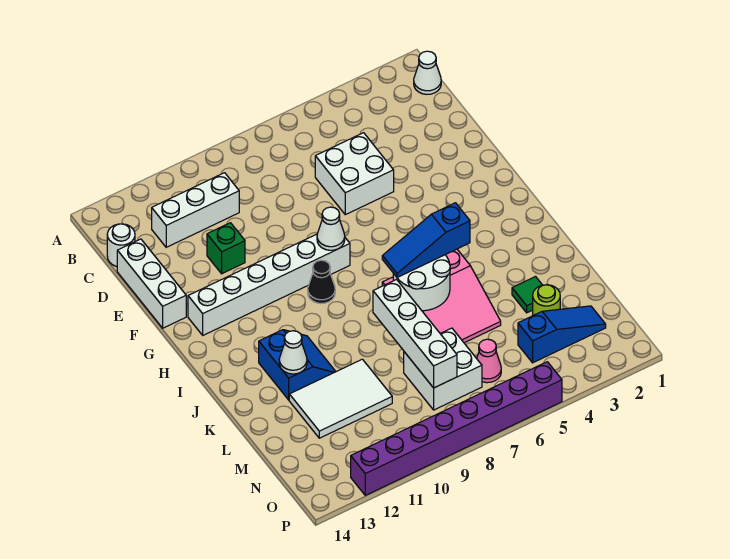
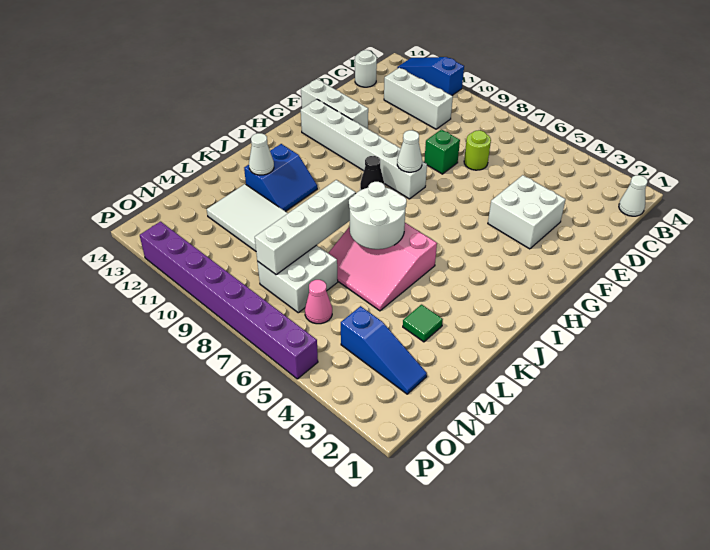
white brick D5:E6 level 1 -> white brick E3:F4 level 1
white brick D14:F14 level 1 -> white brick F12:F14 level 1
green brick E11 level 1 -> green brick E8 level 1
blue slope J5:J7 level 3 top 5 -> blue slope A11:A13 level 1 top 11
lime round brick M3 level 1 -> lime round brick D7 level 1

